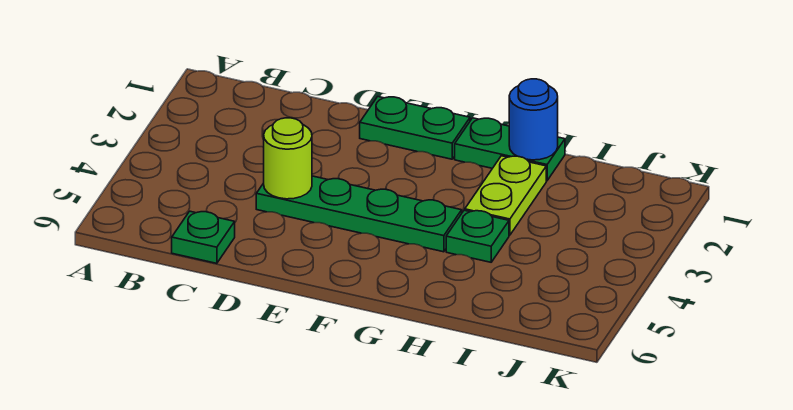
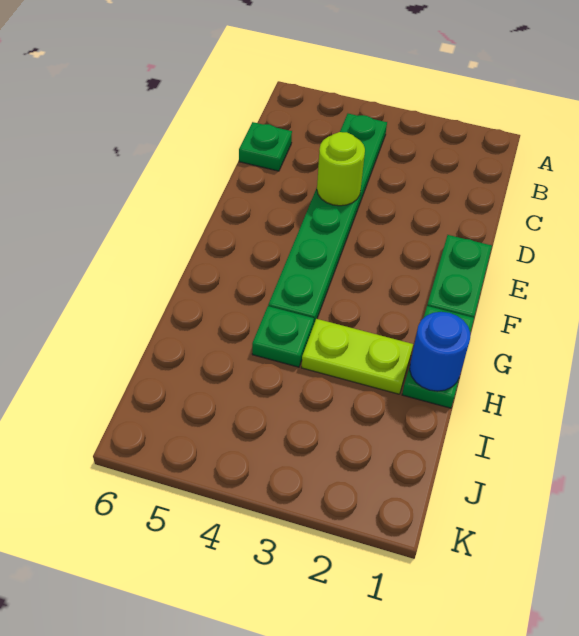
green plate D4:G4 level 1 -> green plate B4:G4 level 1

